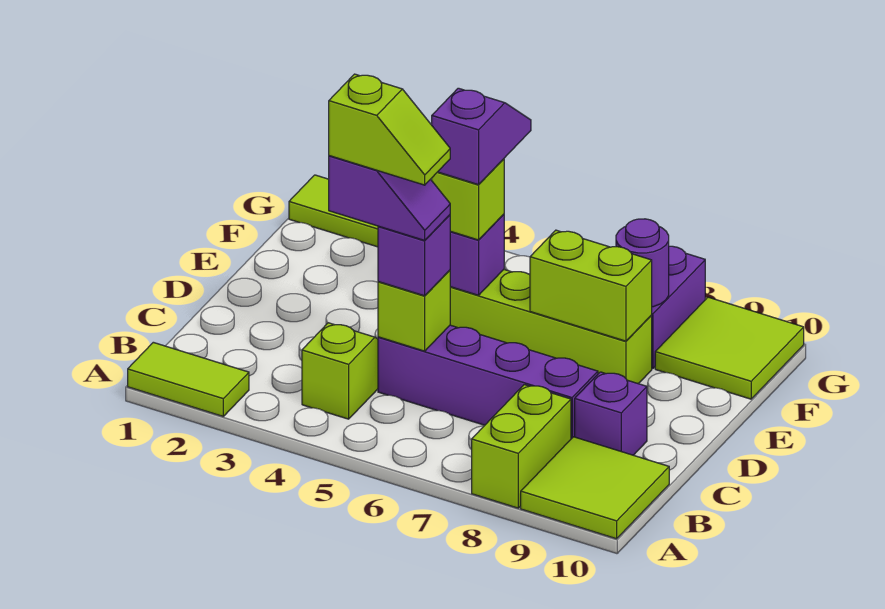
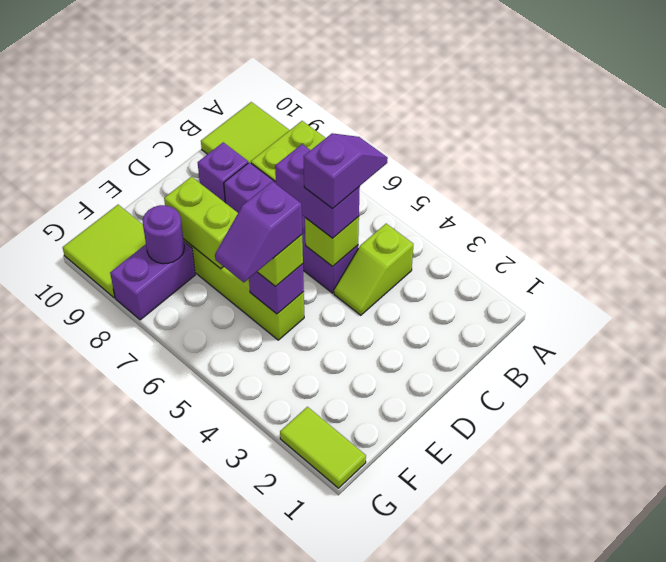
lime tile A1:A2 level 1 -> none
purple slope C4:C5 level 4 top 4 -> purple slope B5:C5 level 4 top C
lime slope C4:C5 level 5 top 4 -> none
purple brick C5 level 3 -> purple brick C5:C6 level 3

